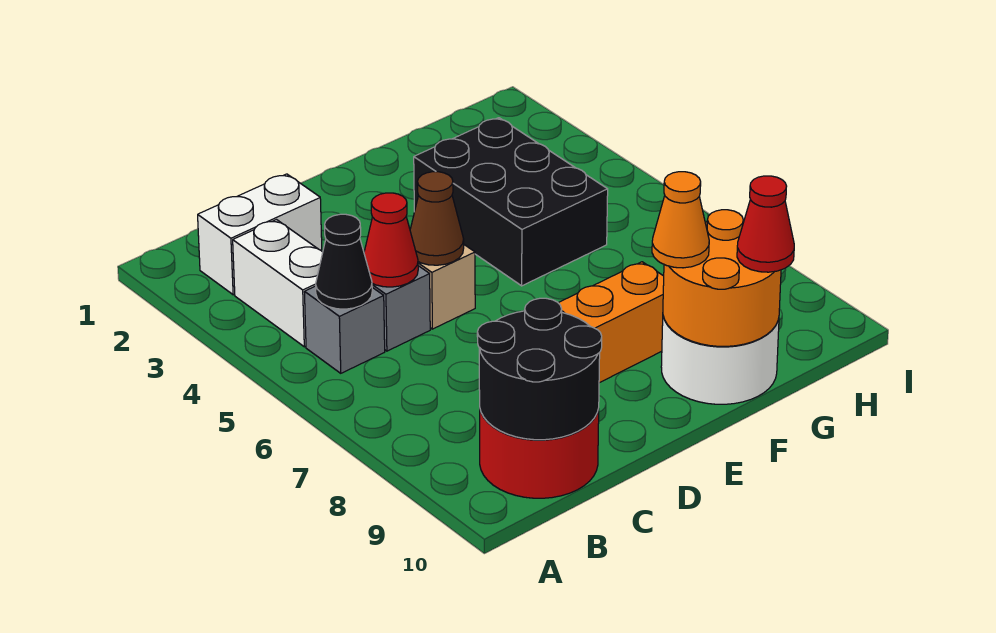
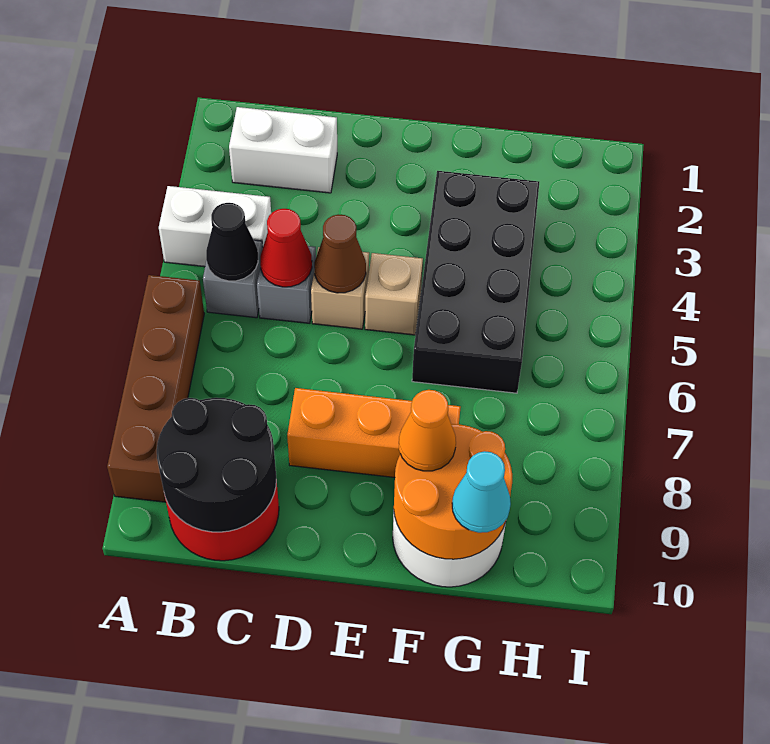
none -> brown brick A6:A9 level 1
white brick B3:B4 level 1 -> white brick A4:B4 level 1
none -> tan brick E5 level 1
black brick F3:G5 level 1 -> black brick F3:G6 level 1
red cone G10 level 3 -> cyan cone G10 level 3

